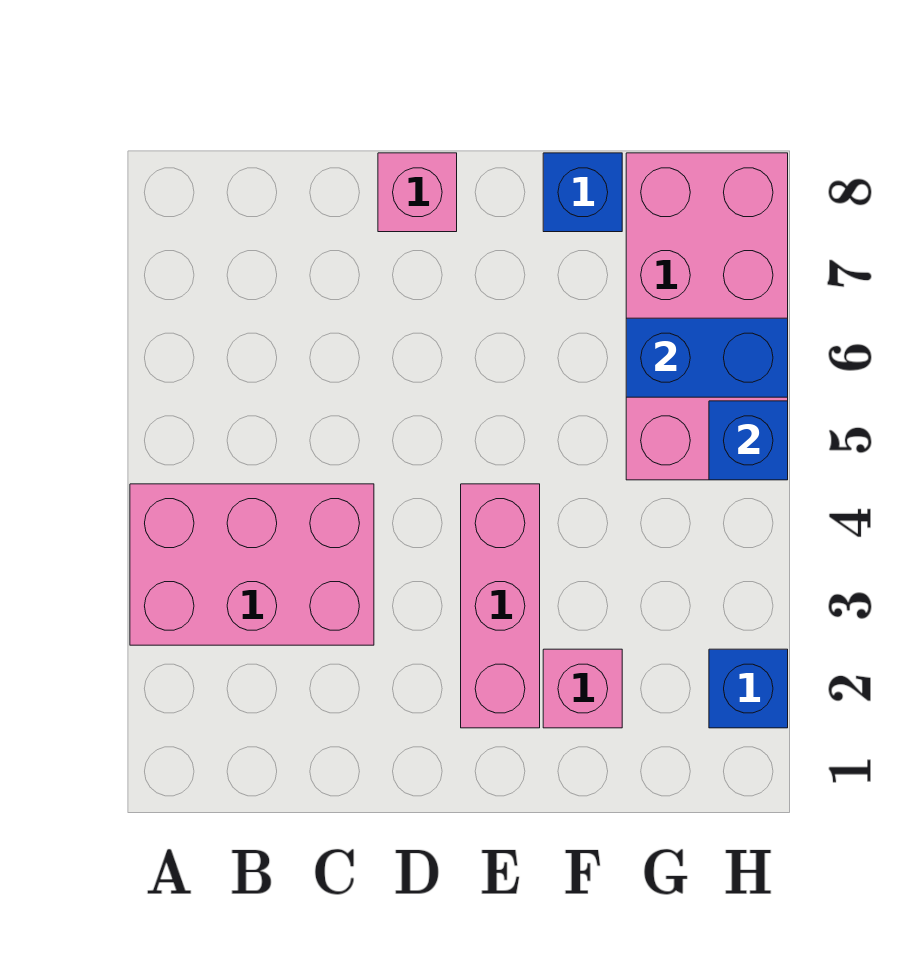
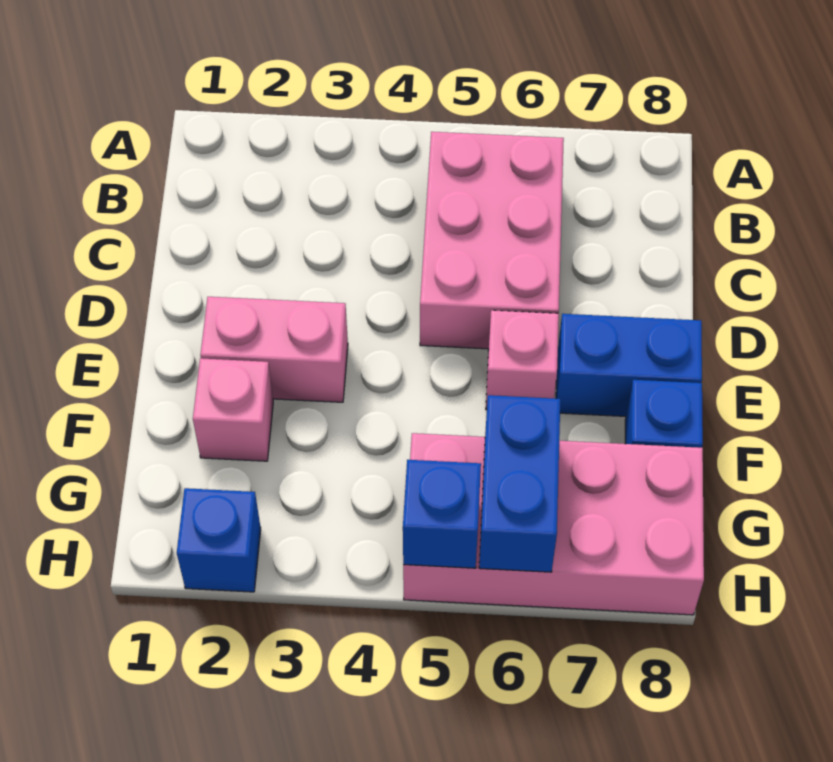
pink brick A3:C4 level 1 -> pink brick B5:D6 level 1
pink brick D8 level 1 -> pink brick E6 level 1
pink brick E2:E4 level 1 -> pink brick E2:E3 level 1
none -> blue brick E7:E8 level 1

